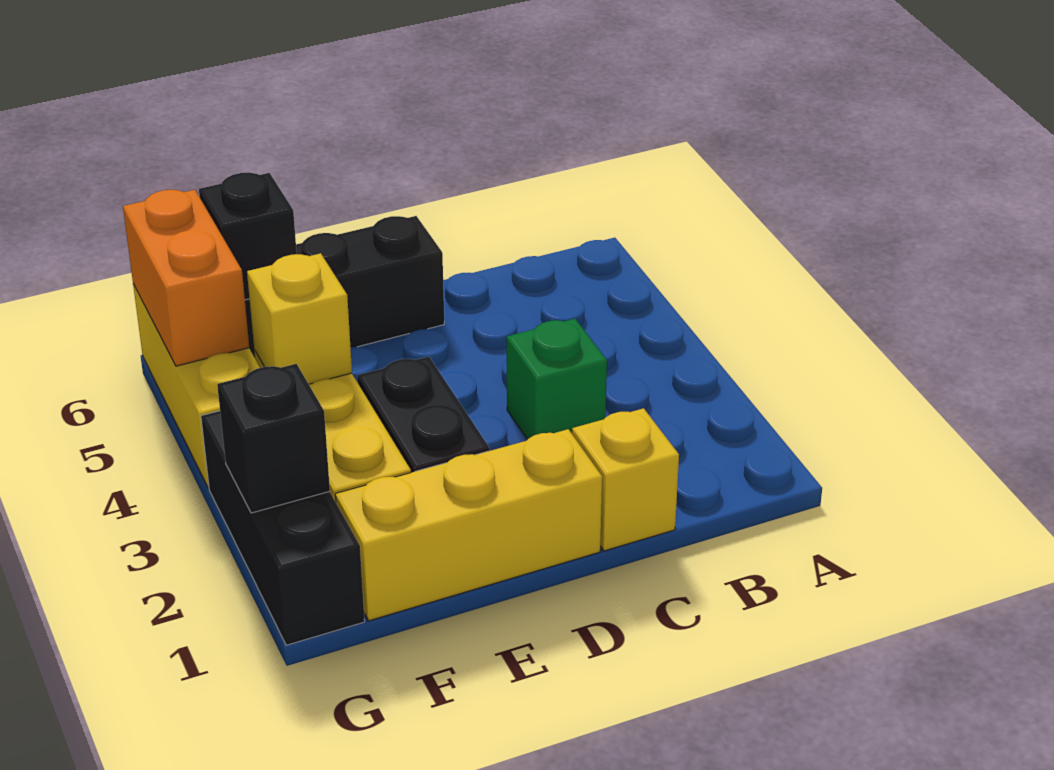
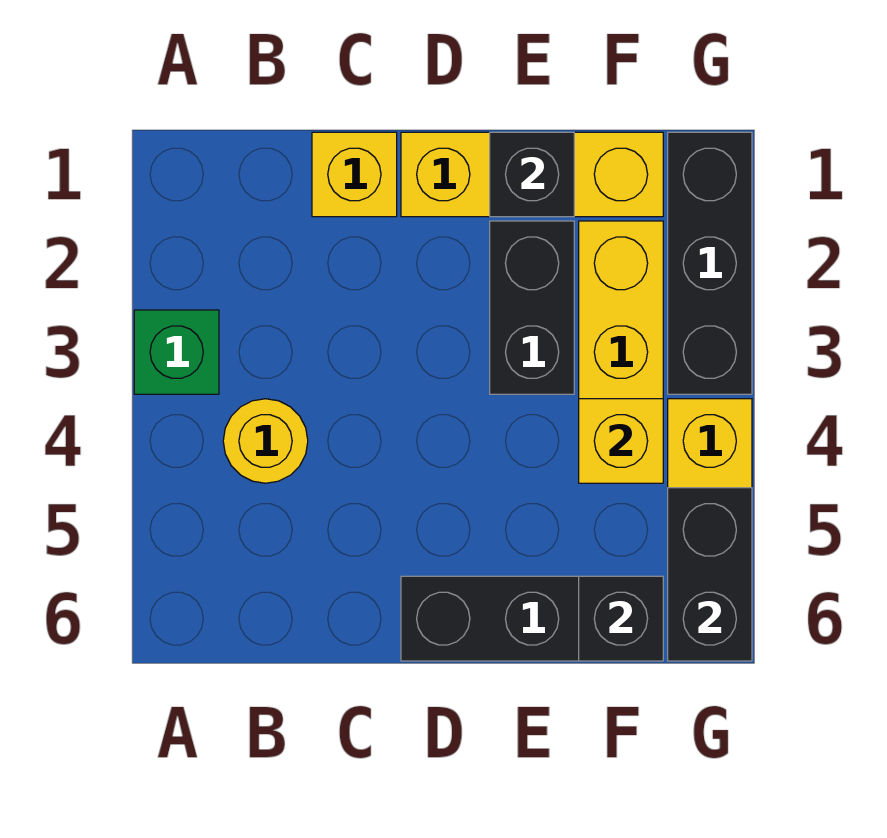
none -> yellow round brick B4 level 1
green brick C3 level 1 -> green brick A3 level 1
black brick G2 level 2 -> black brick E1 level 2
orange brick G5:G6 level 2 -> black brick G5:G6 level 2

